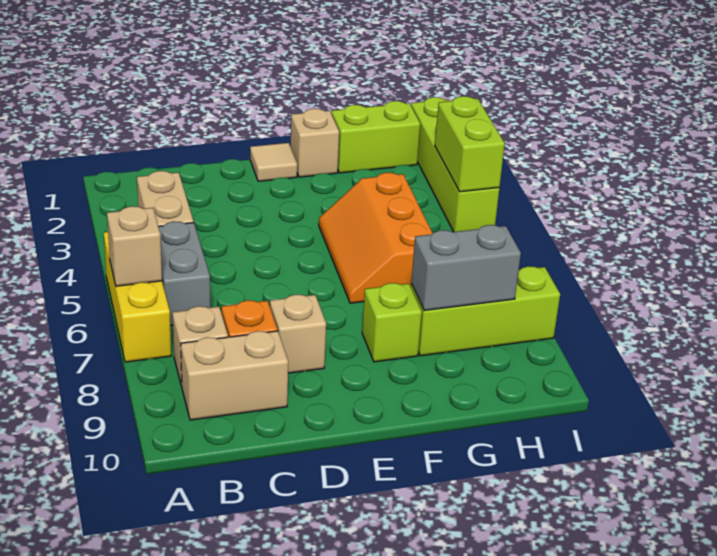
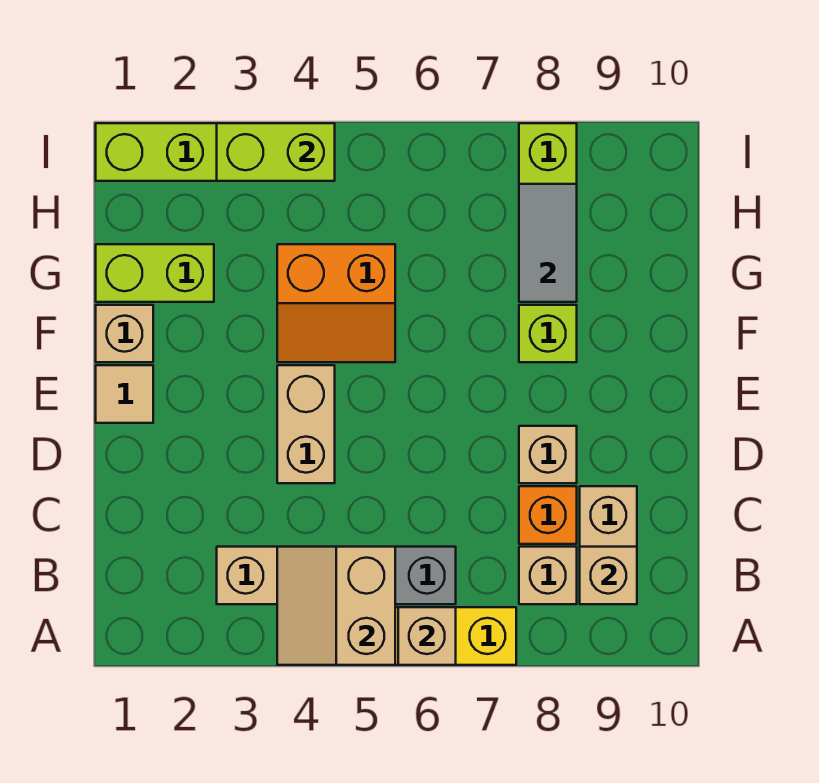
none -> tan slope A4:B5 level 2 top 5
none -> tan brick B9 level 2
none -> tan brick D4:E4 level 1
orange slope F4:G6 level 1 top G -> orange slope F4:G5 level 1 top G
lime brick G1:H1 level 1 -> lime brick G1:G2 level 1
grey brick G8:H8 level 2 -> grey tile G8:H8 level 2

